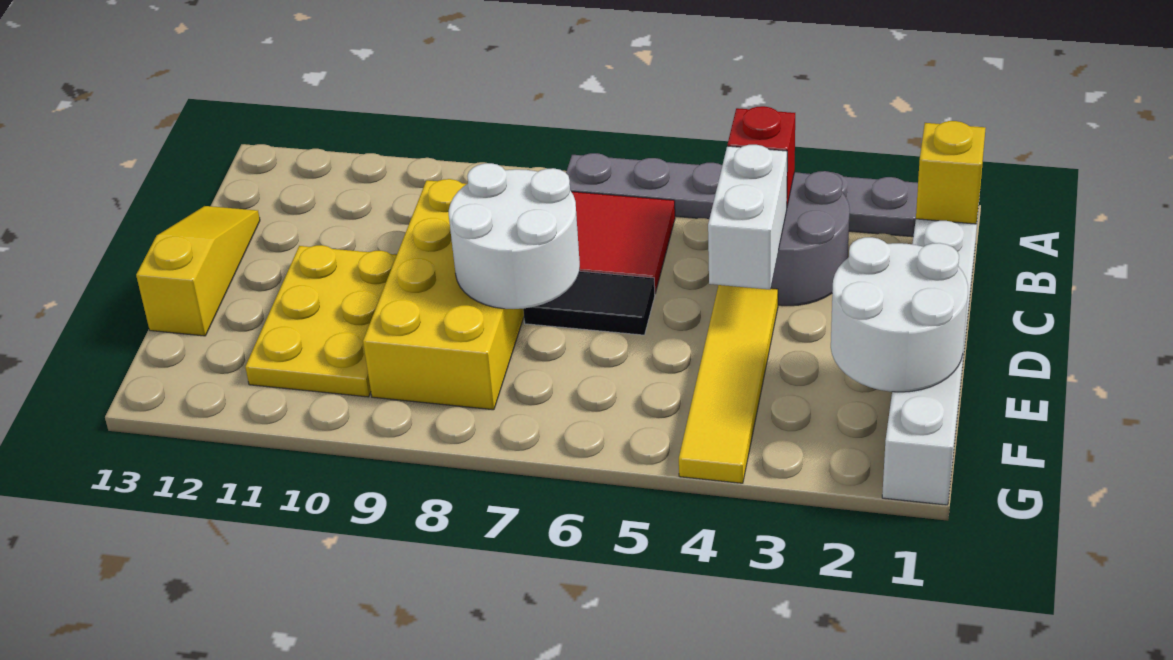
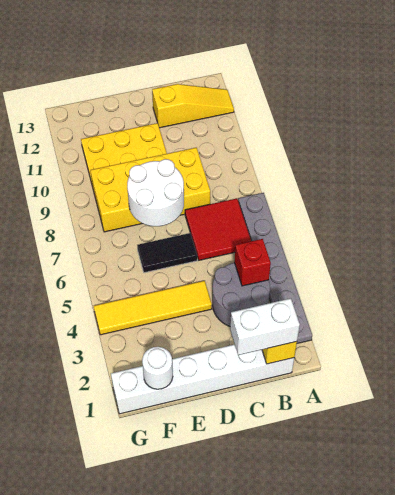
white brick C4:D4 level 2 -> white brick B1:C1 level 3
yellow slope C13:E13 level 1 top E -> yellow slope A12:C12 level 1 top C
black tile D6:D7 level 1 -> black tile D6:E6 level 1
white round brick E1:F2 level 2 -> white round brick F1 level 2

